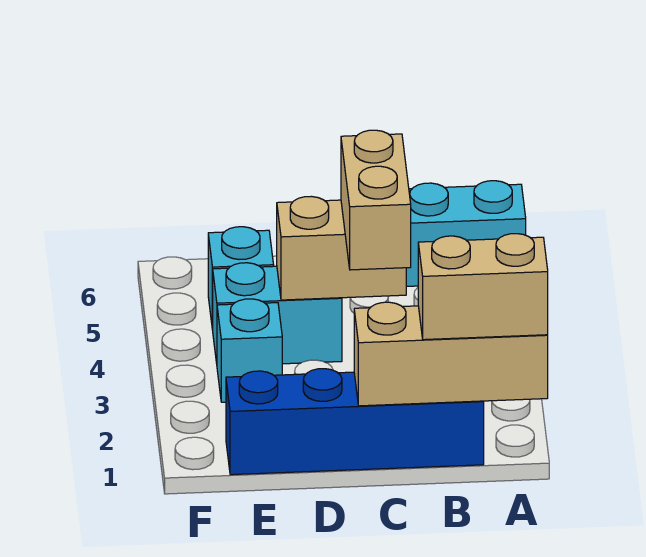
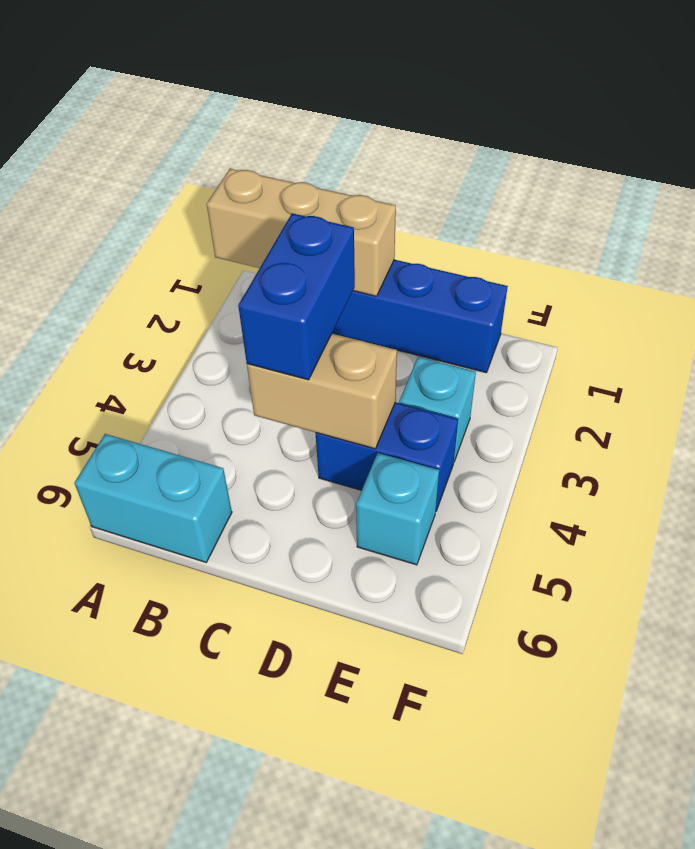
tan brick A1:B1 level 3 -> none
tan brick C3:C4 level 3 -> blue brick C3:C4 level 3
cyan brick D4:E4 level 1 -> blue brick D4:E4 level 1

